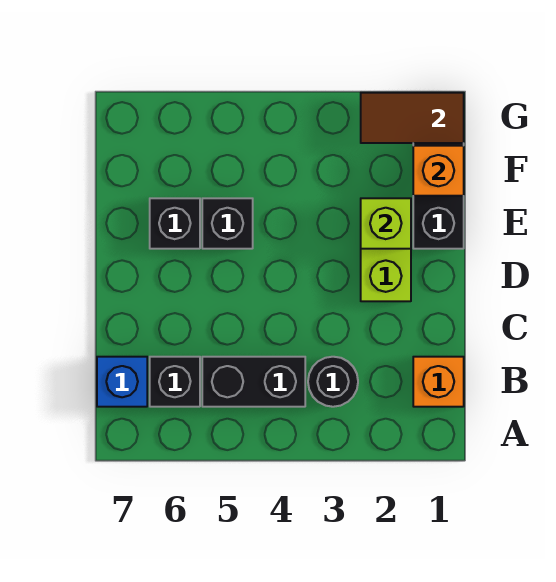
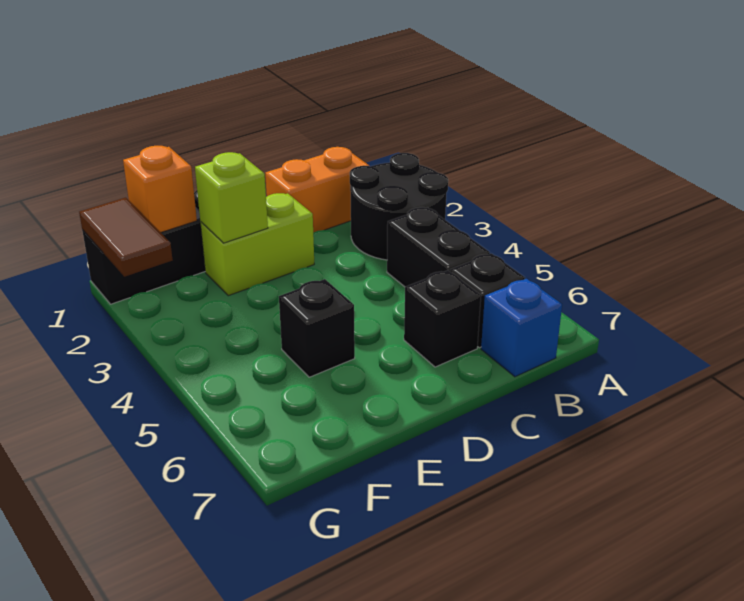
orange brick B1 level 1 -> orange brick B1:C1 level 1
black round brick B3 level 1 -> black round brick A2:B3 level 1
black brick E6 level 1 -> black brick C6 level 1

